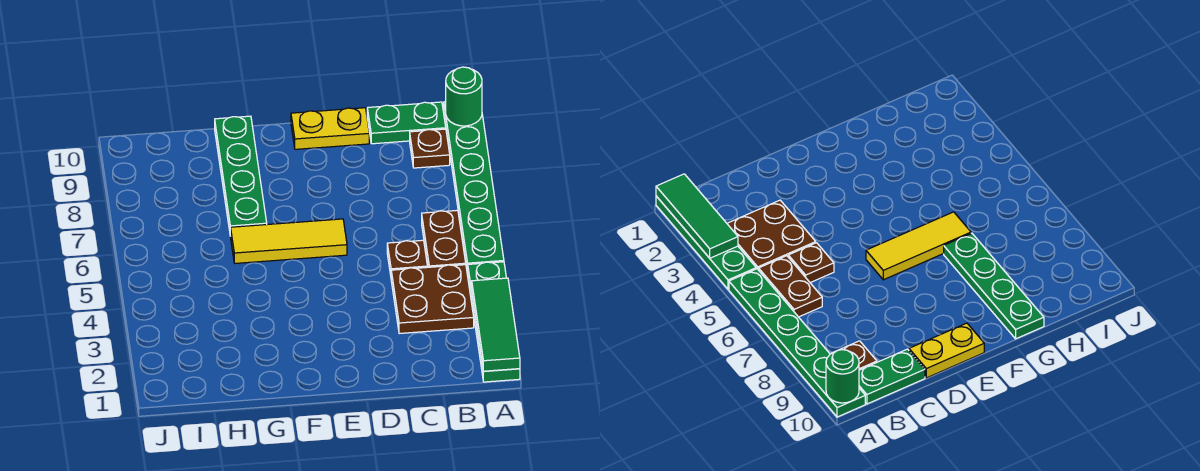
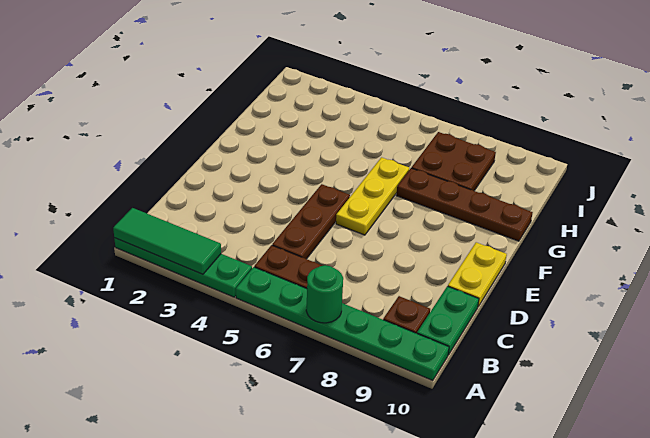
green round brick A10 level 2 -> green round brick A7 level 2
brown plate B3:C4 level 1 -> brown plate H7:I8 level 1
brown plate C5 level 1 -> brown plate C5:E5 level 1
yellow tile E6:G6 level 1 -> yellow plate E6:G6 level 1
green plate G7:G10 level 1 -> brown plate G7:G10 level 1

